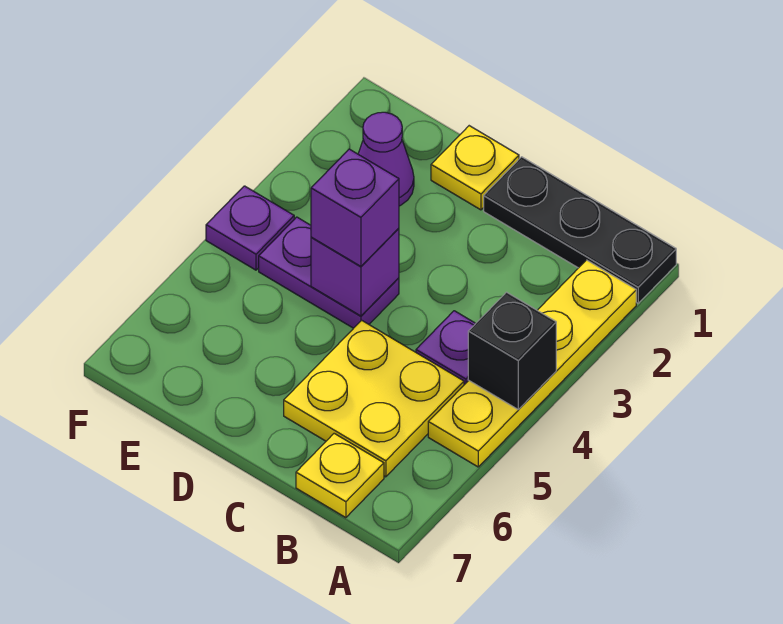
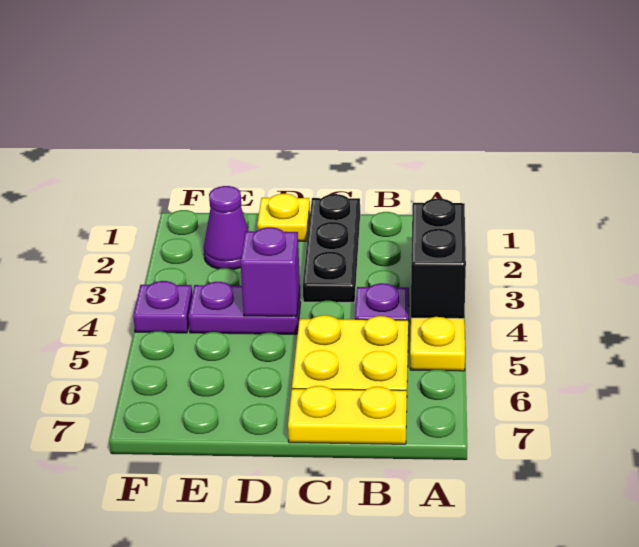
black plate A1:C1 level 1 -> black plate C1:C3 level 1
black brick A4 level 2 -> black brick A3:A4 level 2
yellow plate B7 level 1 -> yellow plate B7:C7 level 1
purple brick D4 level 3 -> none

